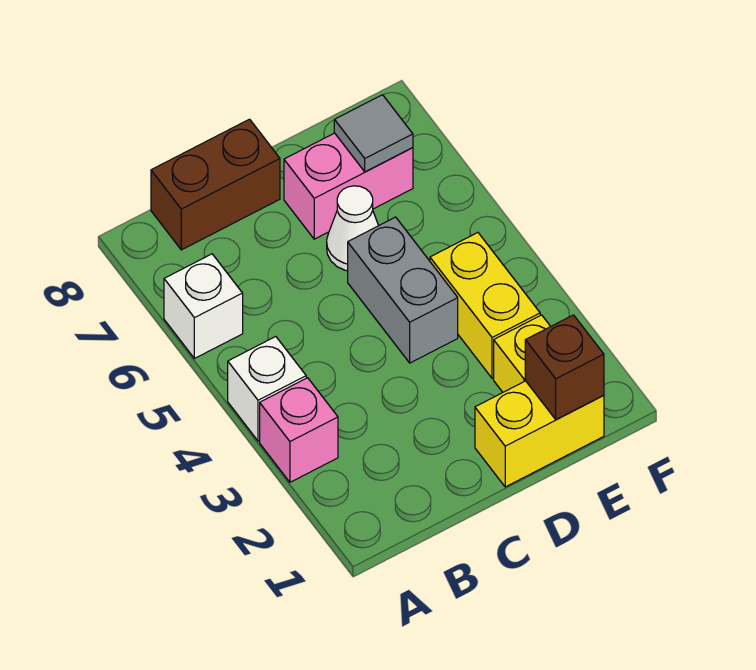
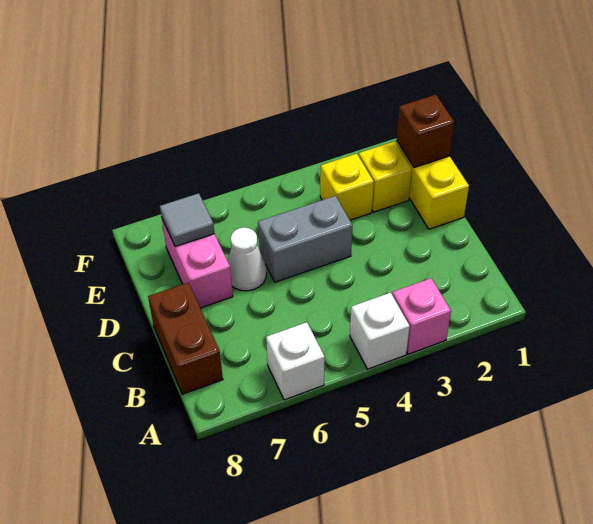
yellow brick E3:E4 level 1 -> yellow brick E3 level 1

